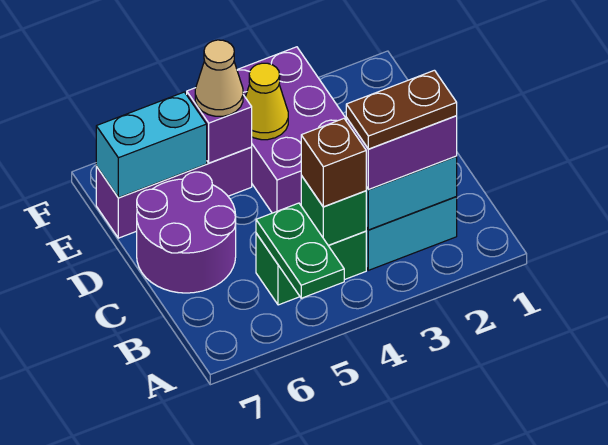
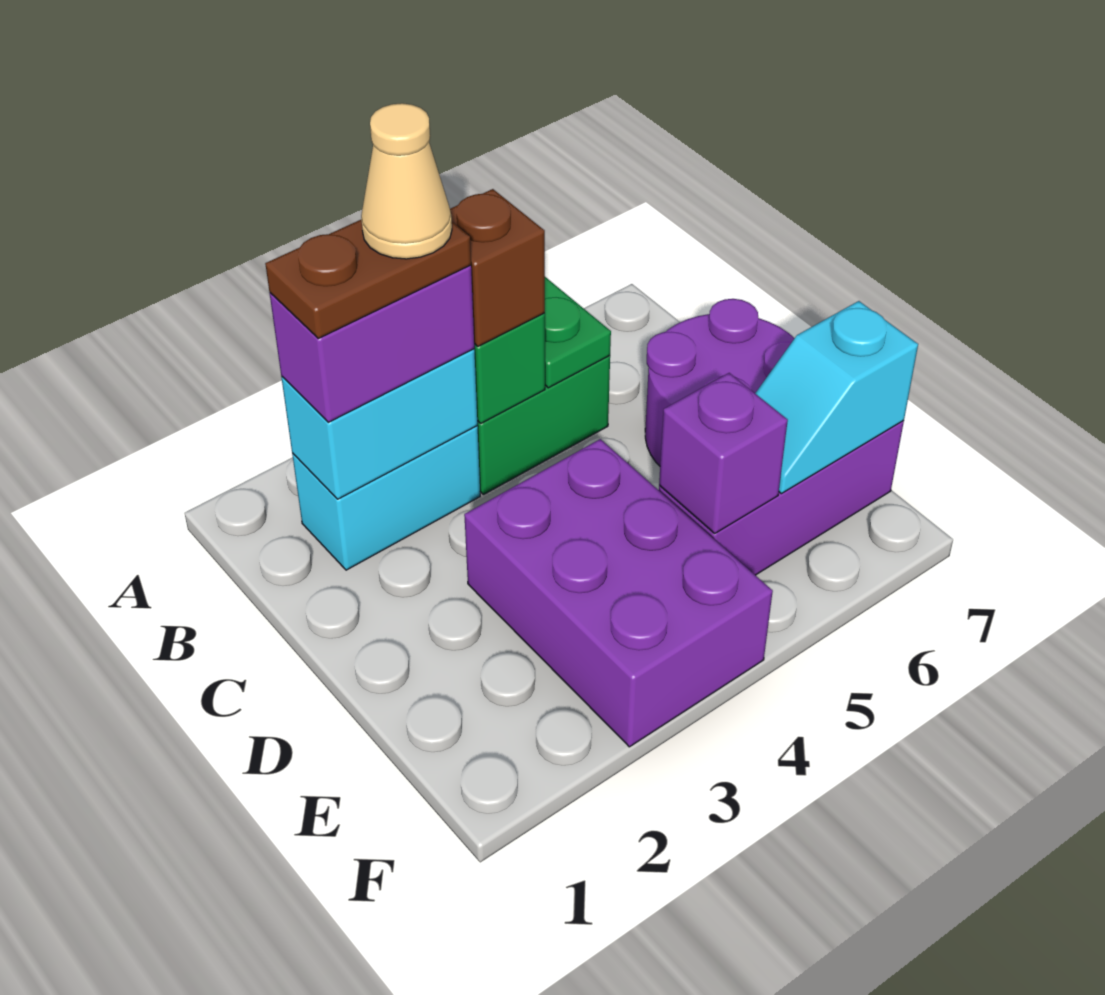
yellow cone E4 level 2 -> none
tan cone E5 level 3 -> tan cone B3 level 5
cyan brick E6:E7 level 2 -> cyan slope E6:E7 level 2 top 7

